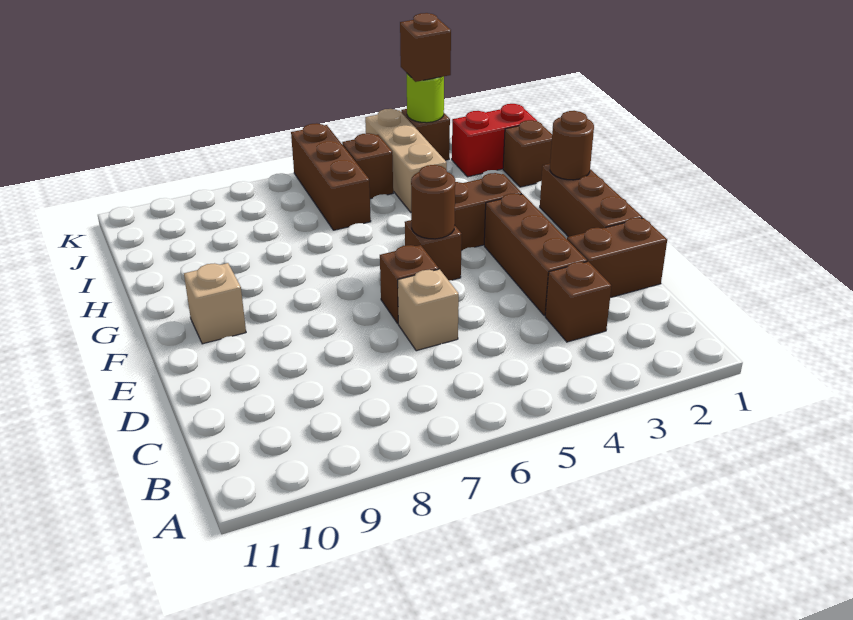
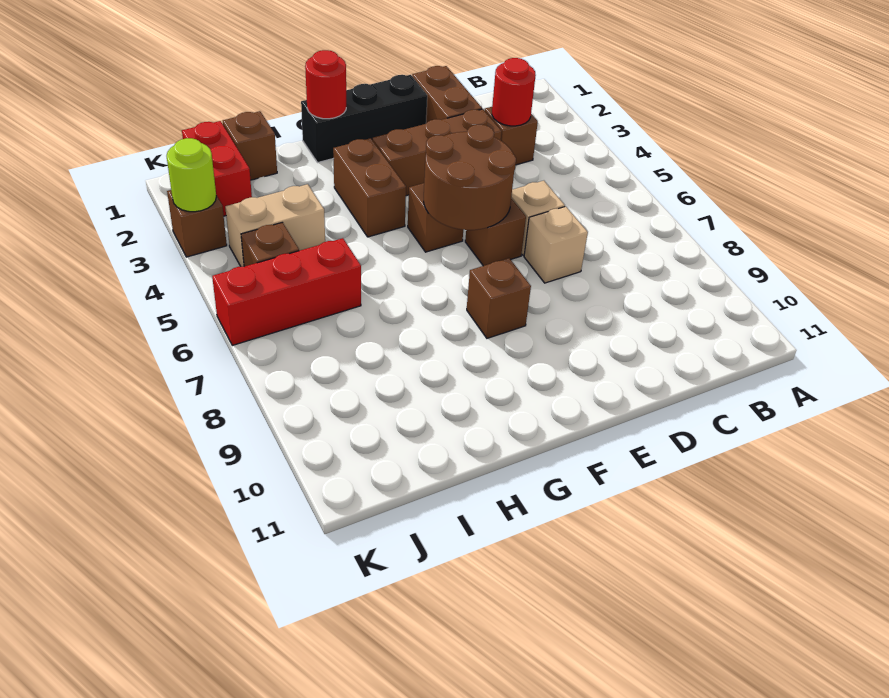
none -> red round brick C3 level 2
brown brick E1:G1 level 1 -> black brick E1:G1 level 1
brown round brick F5 level 2 -> brown round brick E5:F6 level 2
tan brick F10 level 1 -> tan brick D7 level 1
brown round brick G1 level 2 -> red round brick G1 level 2
tan brick I4:K4 level 1 -> tan brick I4:J4 level 1
brown brick I6:K6 level 1 -> red brick I6:K6 level 1
brown brick K3 level 3 -> brown brick F8 level 1

